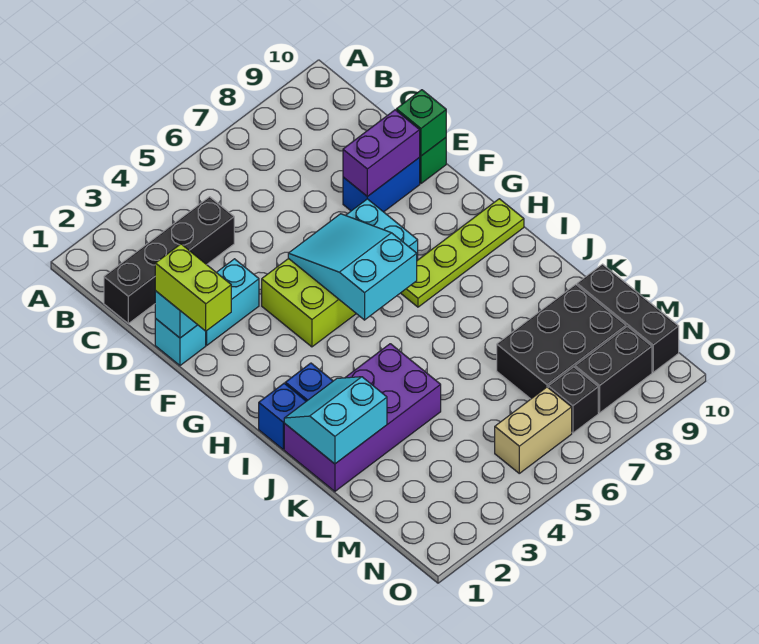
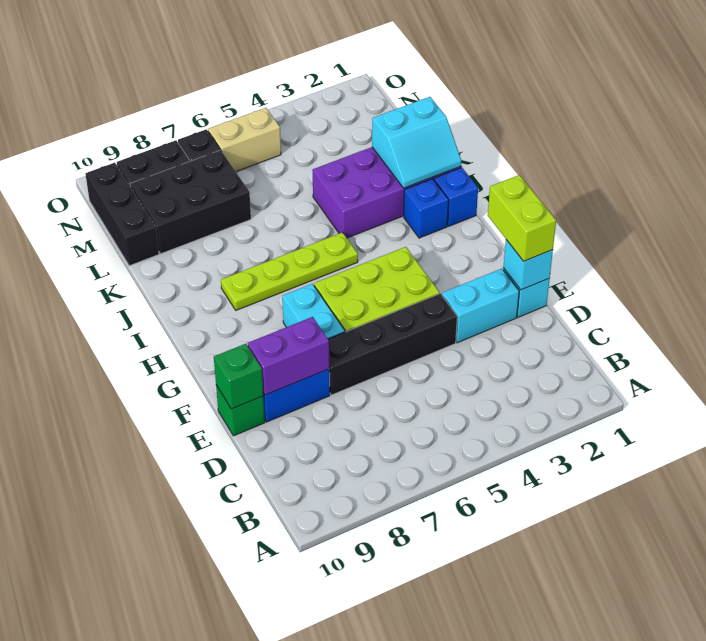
black brick C1:C4 level 1 -> black brick E4:E7 level 1
cyan slope F5:H6 level 2 top H -> none
lime plate H7:H10 level 1 -> lime plate I5:I8 level 1

